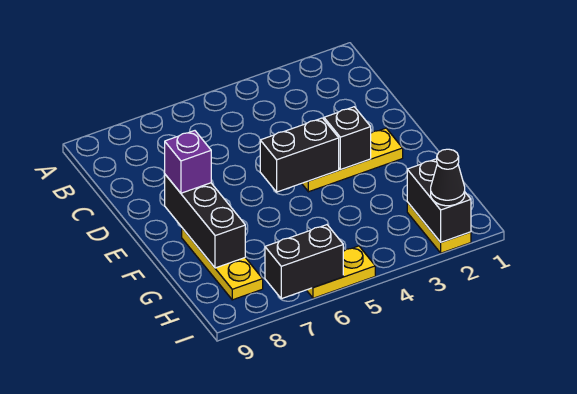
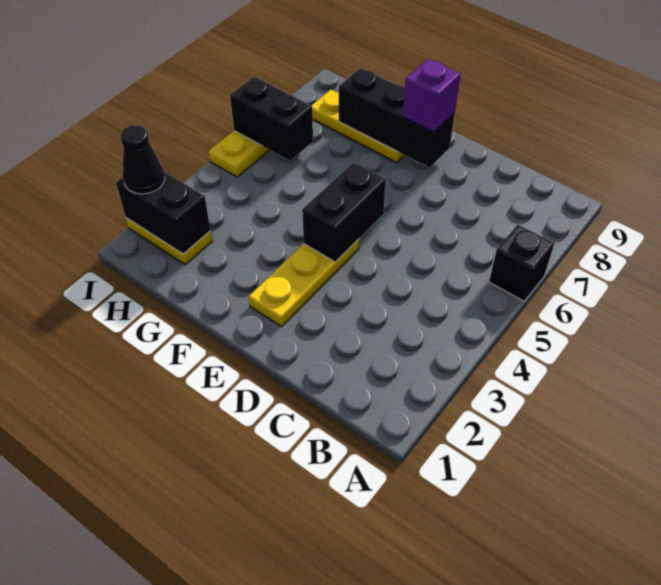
black brick E3 level 2 -> black brick A6 level 1
black brick I6:I7 level 2 -> black brick H6:I6 level 2

